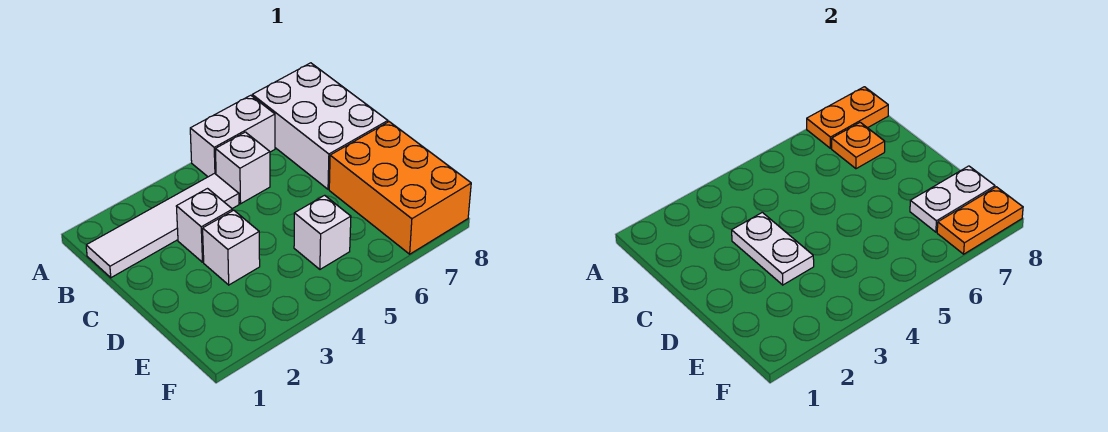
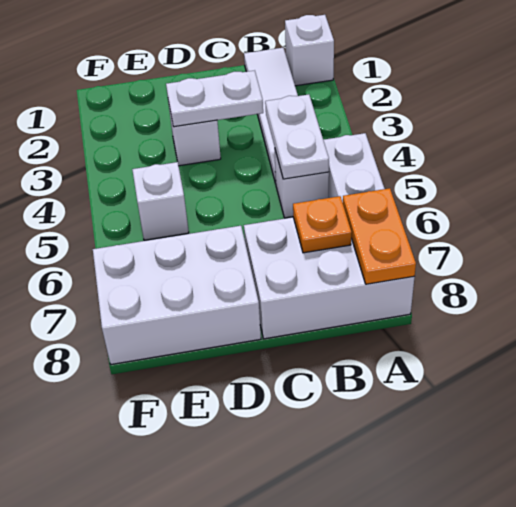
white brick C3 level 1 -> white brick A1 level 1
orange brick D7:F8 level 1 -> white brick D7:F8 level 1
white plate E7:E8 level 2 -> white plate B4:B5 level 2
orange plate F7:F8 level 2 -> none

